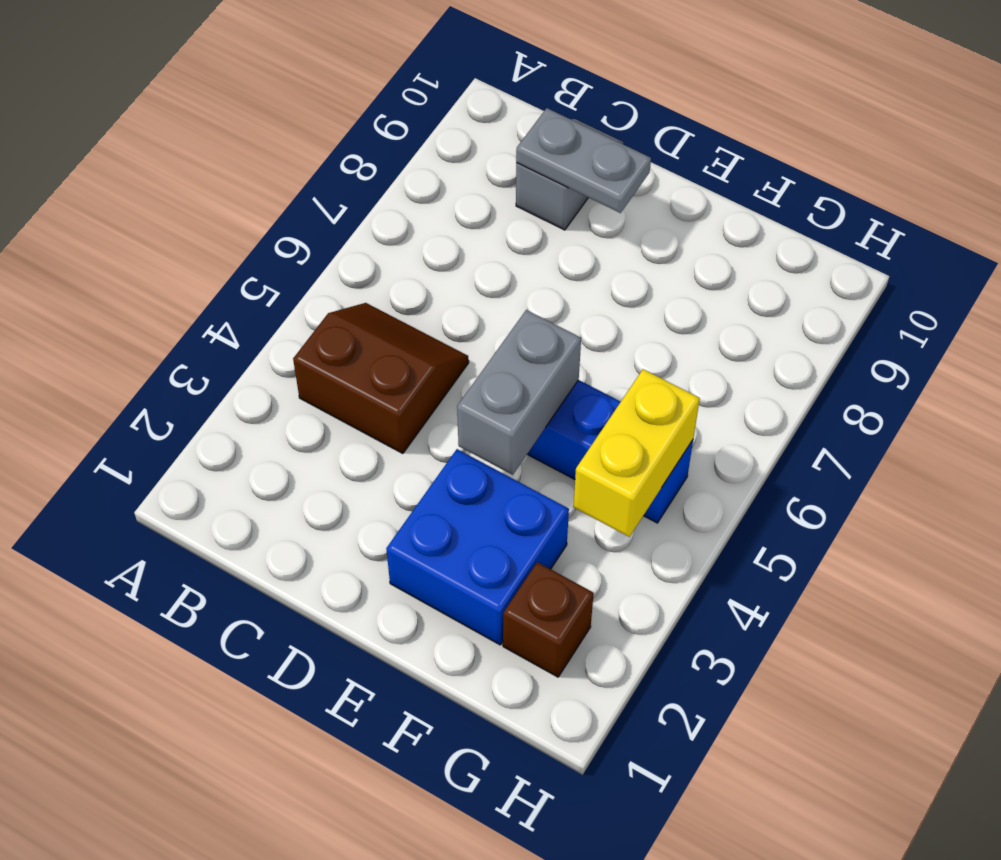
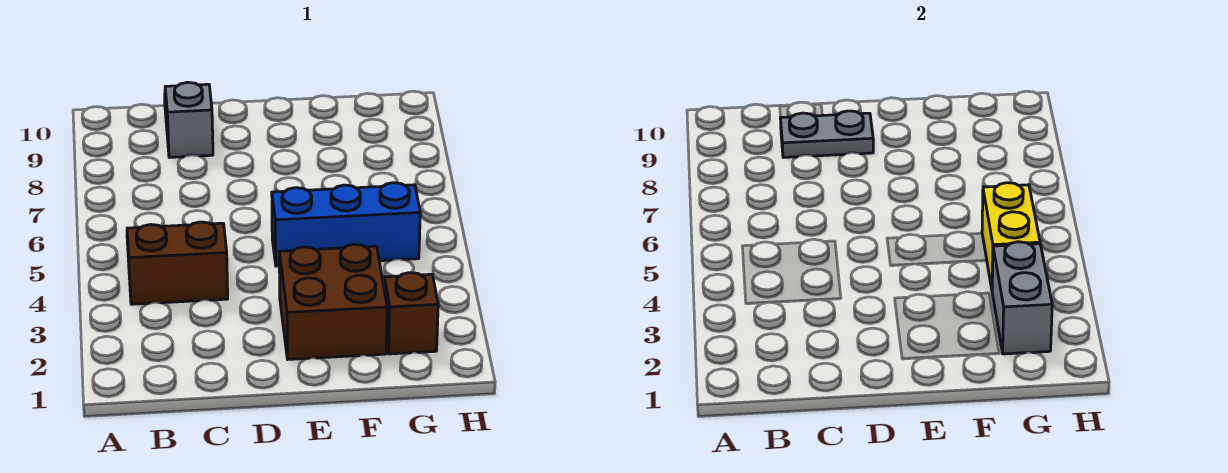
blue brick E2:F3 level 1 -> brown brick E2:F3 level 1
grey brick E4:E5 level 2 -> grey brick G2:G3 level 2

